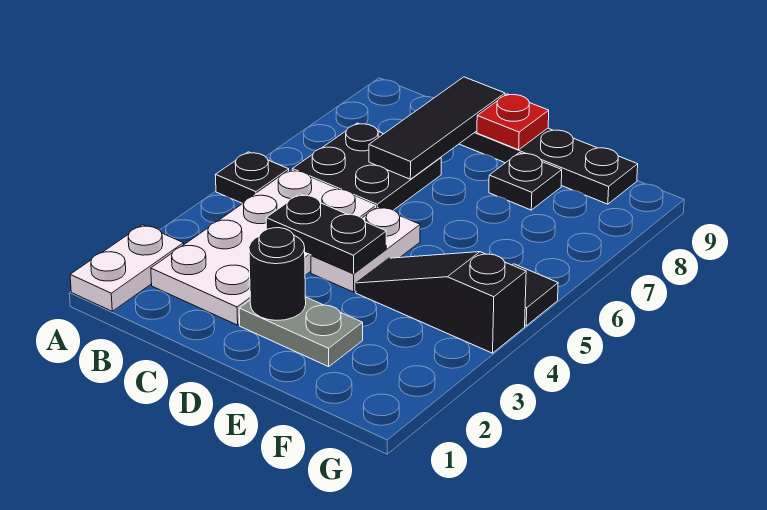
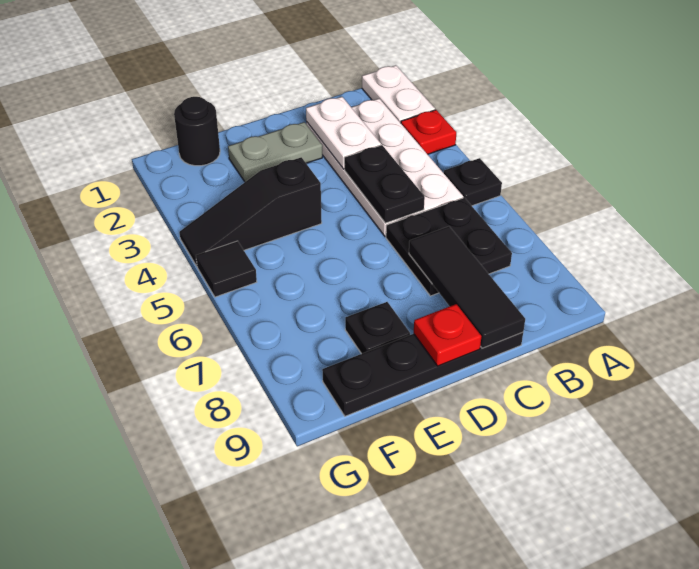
none -> red plate A3 level 1
black plate C4:D4 level 2 -> black plate C4:C5 level 2
black round brick D2 level 2 -> black round brick F1 level 1
white plate D4:D5 level 1 -> white plate C2:C3 level 2
black slope E4:G4 level 1 top G -> black slope E4:G4 level 1 top E

